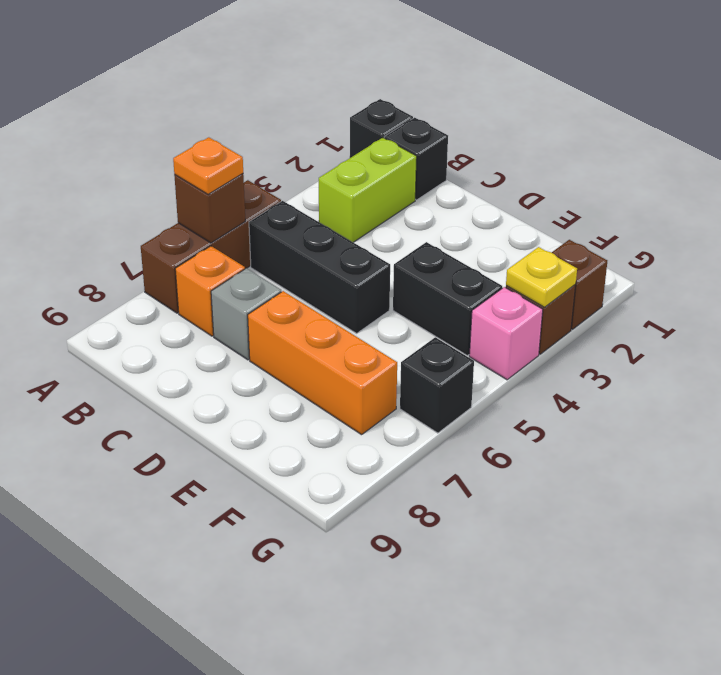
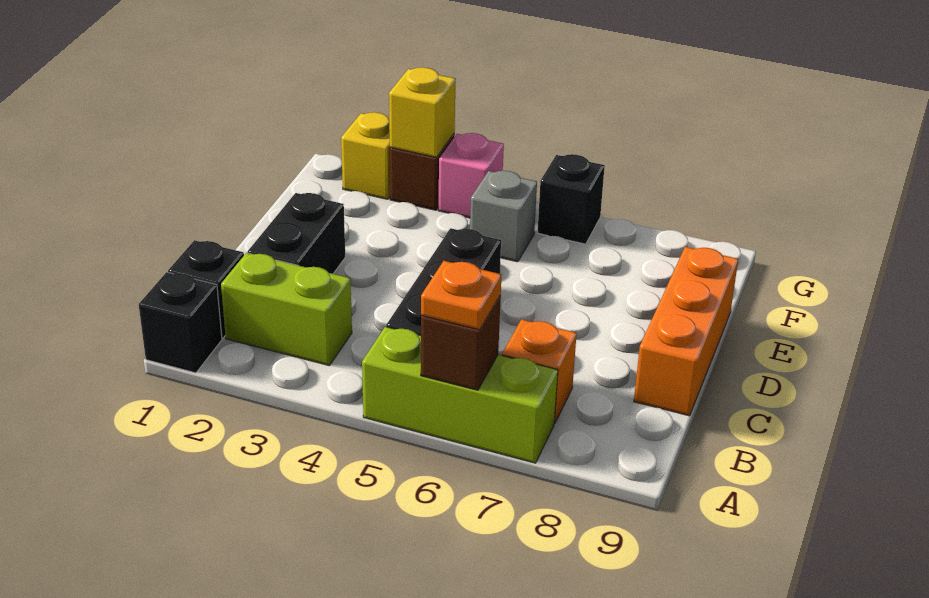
brown brick A5:A7 level 1 -> lime brick A5:A7 level 1
grey brick C7 level 1 -> grey brick F5 level 1
orange brick D7:F7 level 1 -> orange brick C9:E9 level 1
black brick E4:F4 level 1 -> black brick C2:D2 level 1
brown brick G2 level 1 -> yellow brick G2 level 1
yellow plate G3 level 2 -> yellow brick G3 level 2

